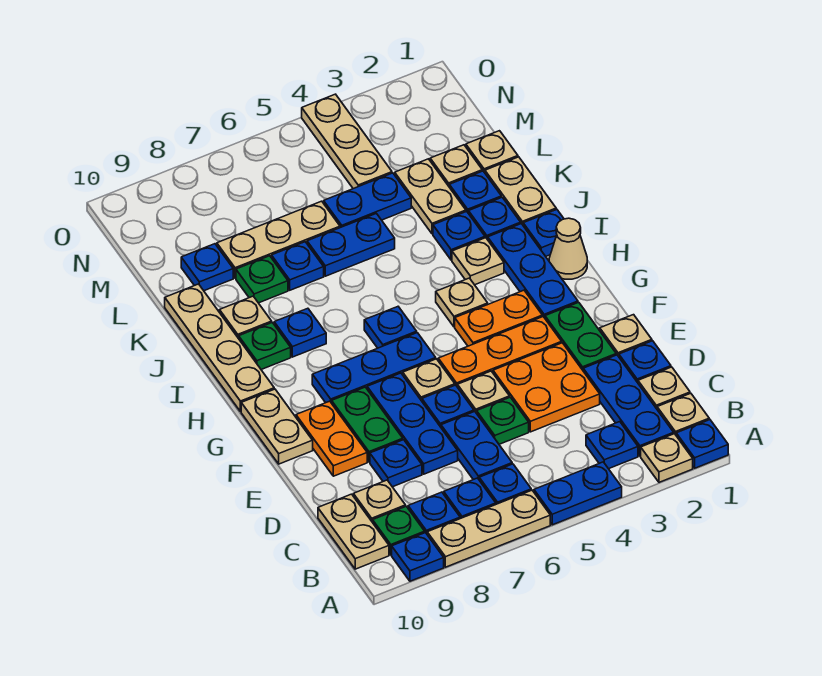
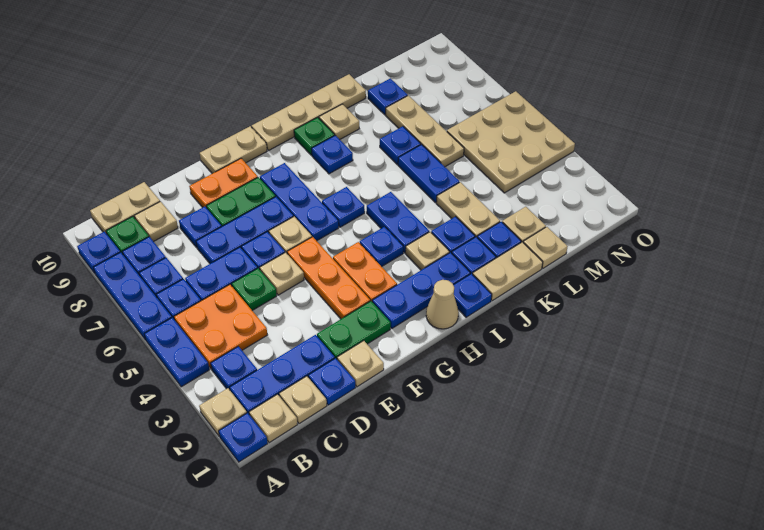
tan plate A6:A8 level 1 -> blue plate A6:A8 level 1
orange plate D3:E4 level 1 -> orange plate B4:C5 level 1
tan plate H4 level 1 -> blue plate H4 level 1
tan plate K3:L3 level 1 -> tan plate K3:K4 level 1
green plate K8 level 1 -> none
blue plate L4:L5 level 1 -> blue plate I4:I5 level 1
tan plate M4:O4 level 1 -> tan plate M4:O6 level 1

